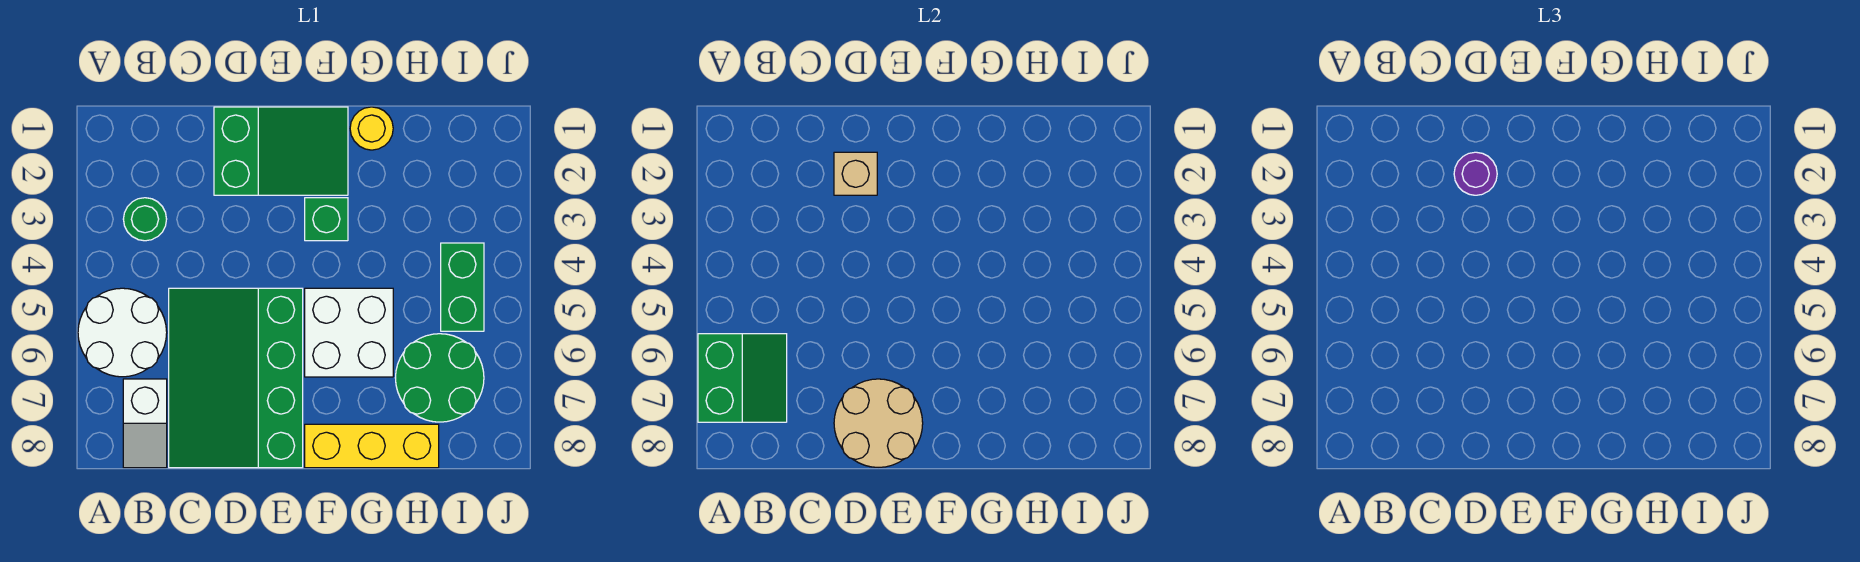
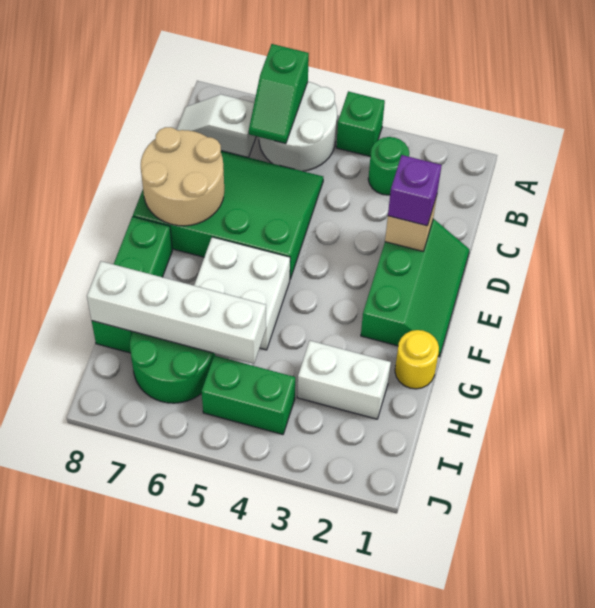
green slope A6:B7 level 2 top A -> green slope A6:B6 level 2 top A
green slope D1:F2 level 1 top D -> green slope D1:F2 level 1 top 2
purple round brick D2 level 3 -> purple brick D2 level 3
green brick F3 level 1 -> green brick A4 level 1
yellow brick F8:H8 level 1 -> green brick F8:H8 level 1
none -> white brick H2:H3 level 1
none -> white brick H5:H8 level 2

